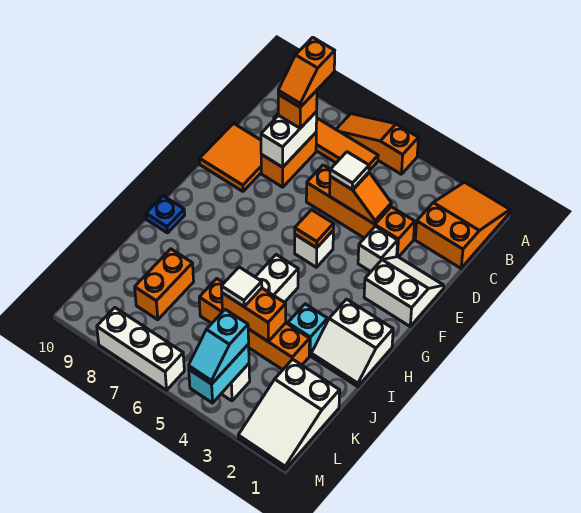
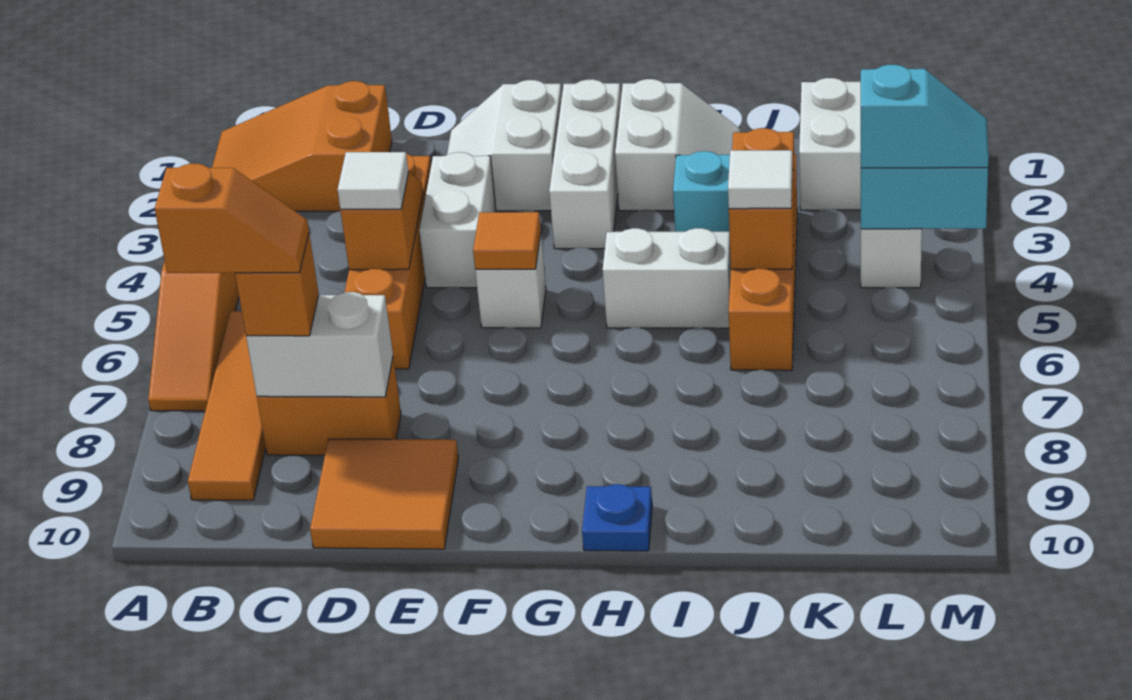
white brick E3 level 1 -> white brick E3:E4 level 1
orange brick J8:K8 level 1 -> none
white brick M6:M8 level 1 -> white brick G1:G3 level 1

